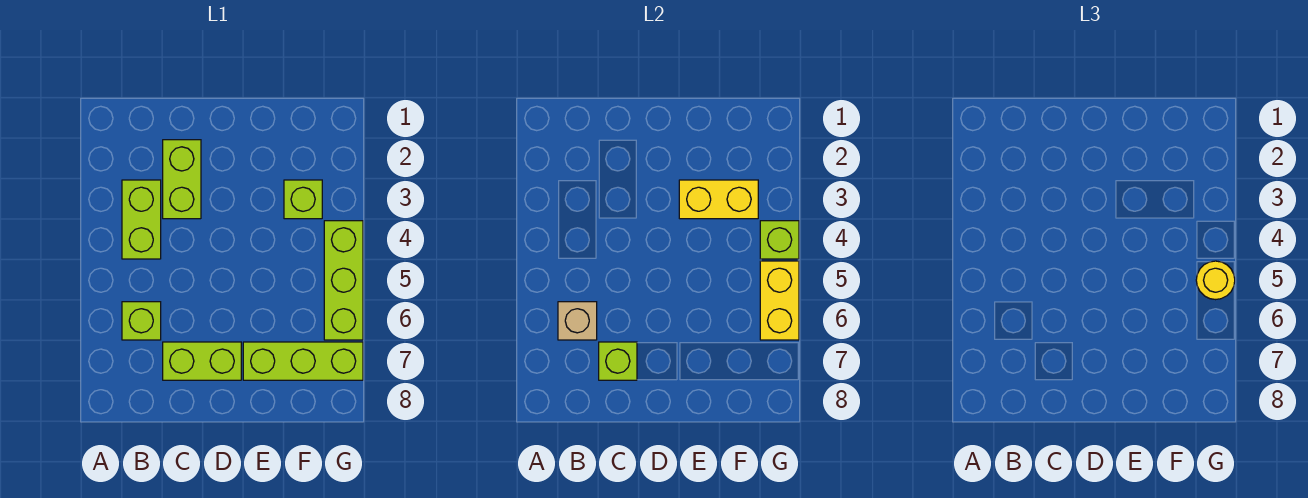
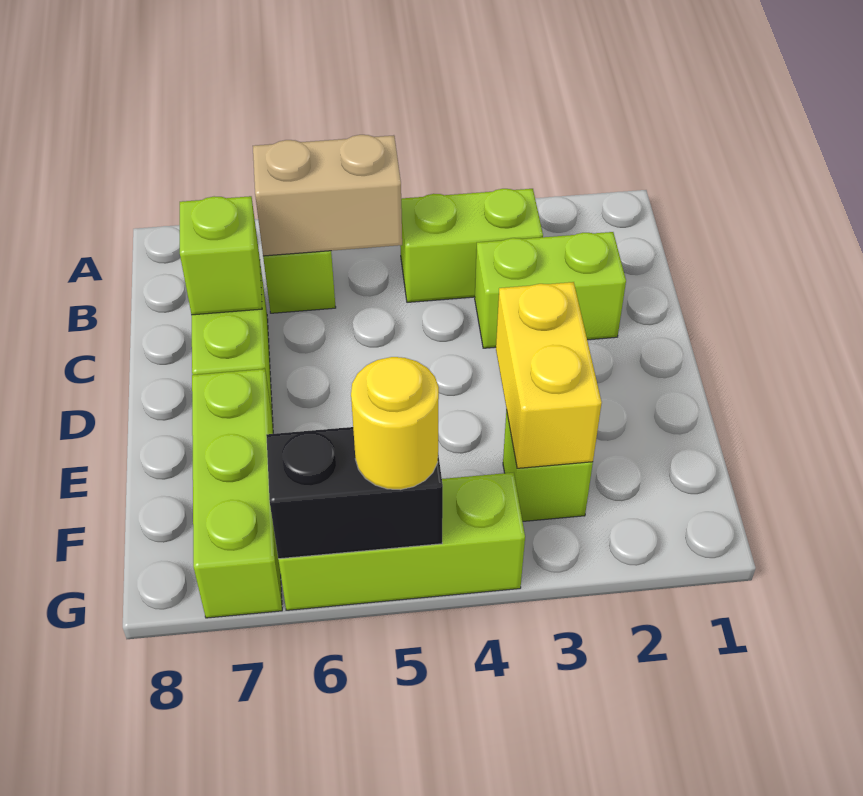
tan brick B6 level 2 -> tan brick B5:B6 level 2
lime brick G4 level 2 -> none
yellow brick G5:G6 level 2 -> black brick G5:G6 level 2

